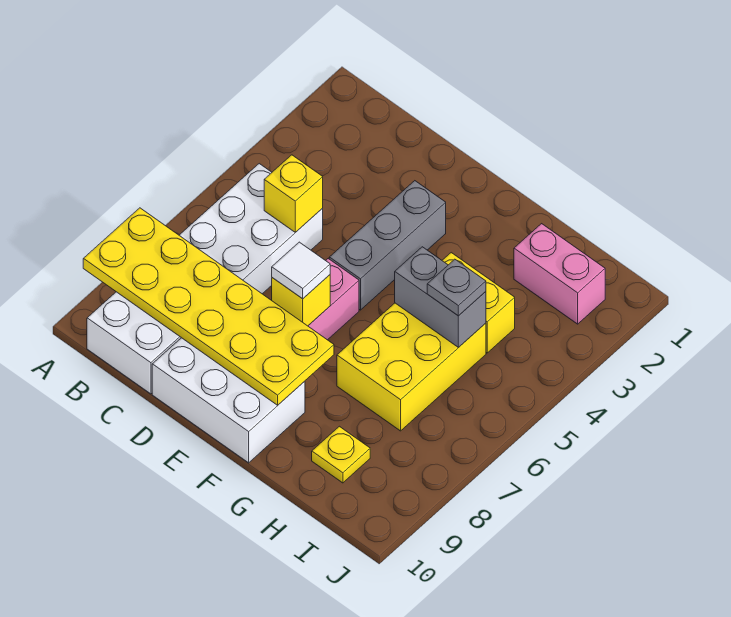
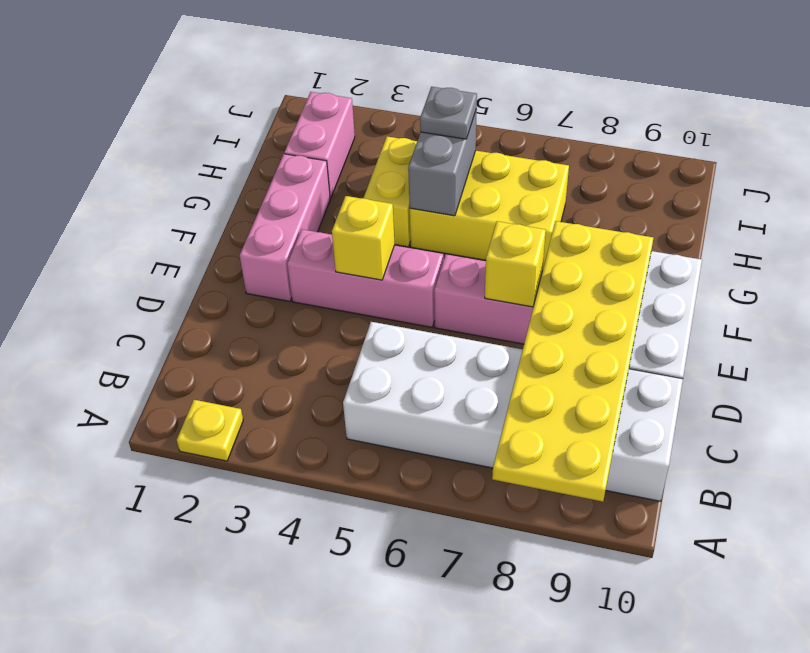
yellow brick C5 level 2 -> yellow brick E4 level 2
none -> pink brick E2:G2 level 1
grey brick E3:E5 level 1 -> pink brick E3:E5 level 1
white tile E7 level 3 -> none
yellow plate H9 level 1 -> yellow plate A2 level 1

